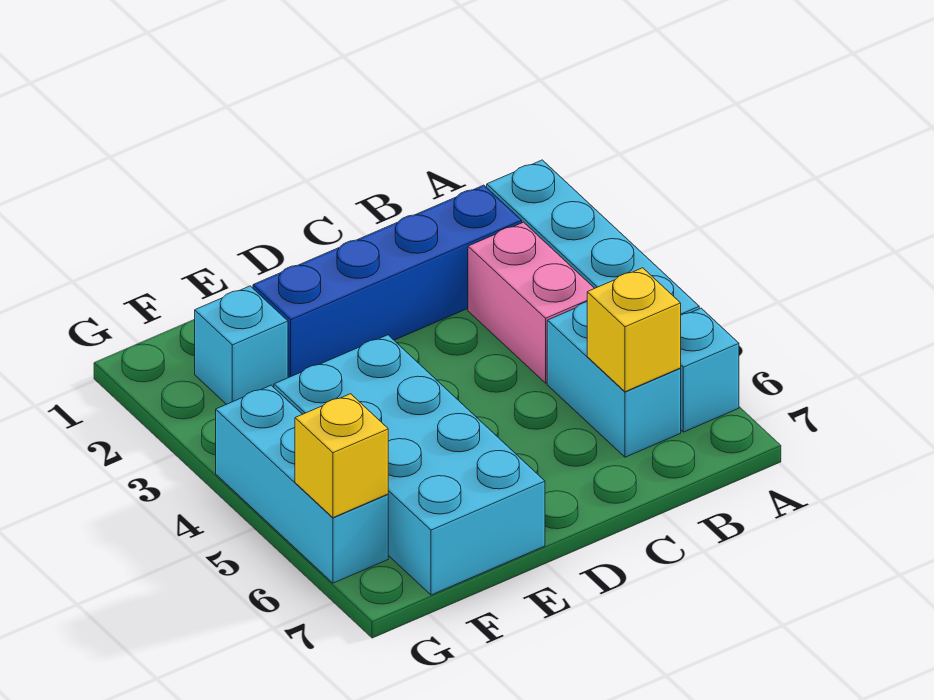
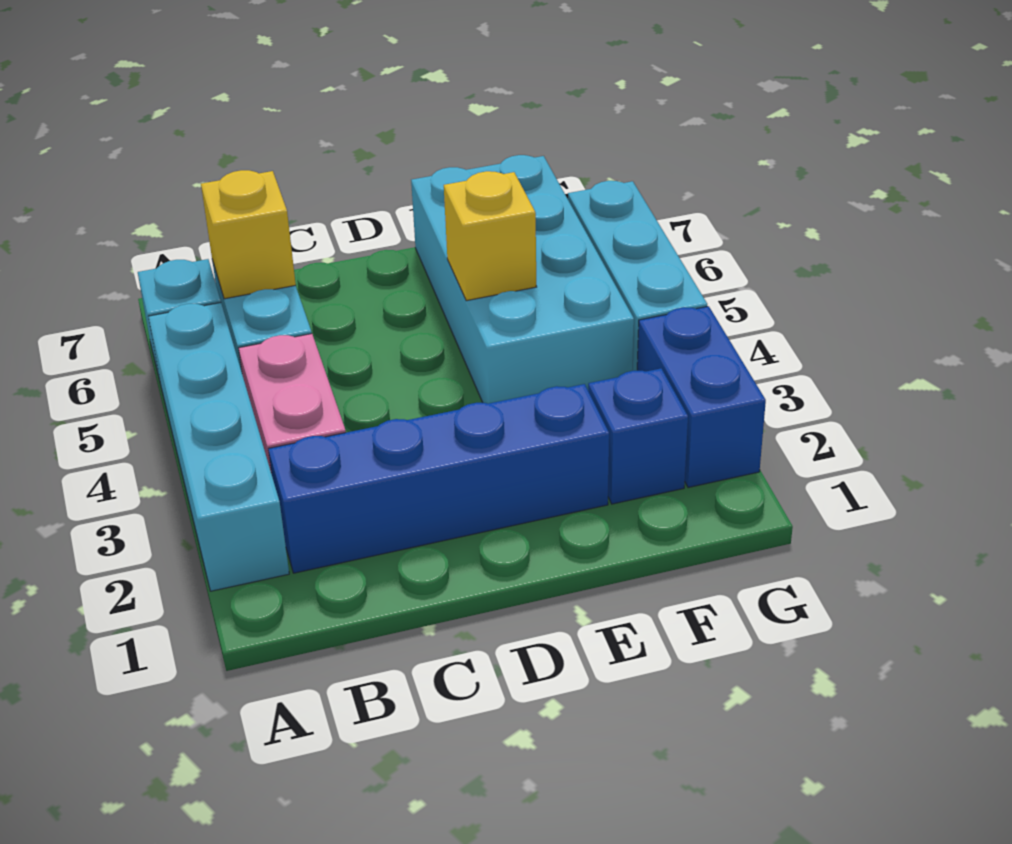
cyan brick F2 level 1 -> blue brick F2 level 1
none -> blue brick G2:G3 level 1
yellow brick G6 level 2 -> yellow brick E5 level 2

